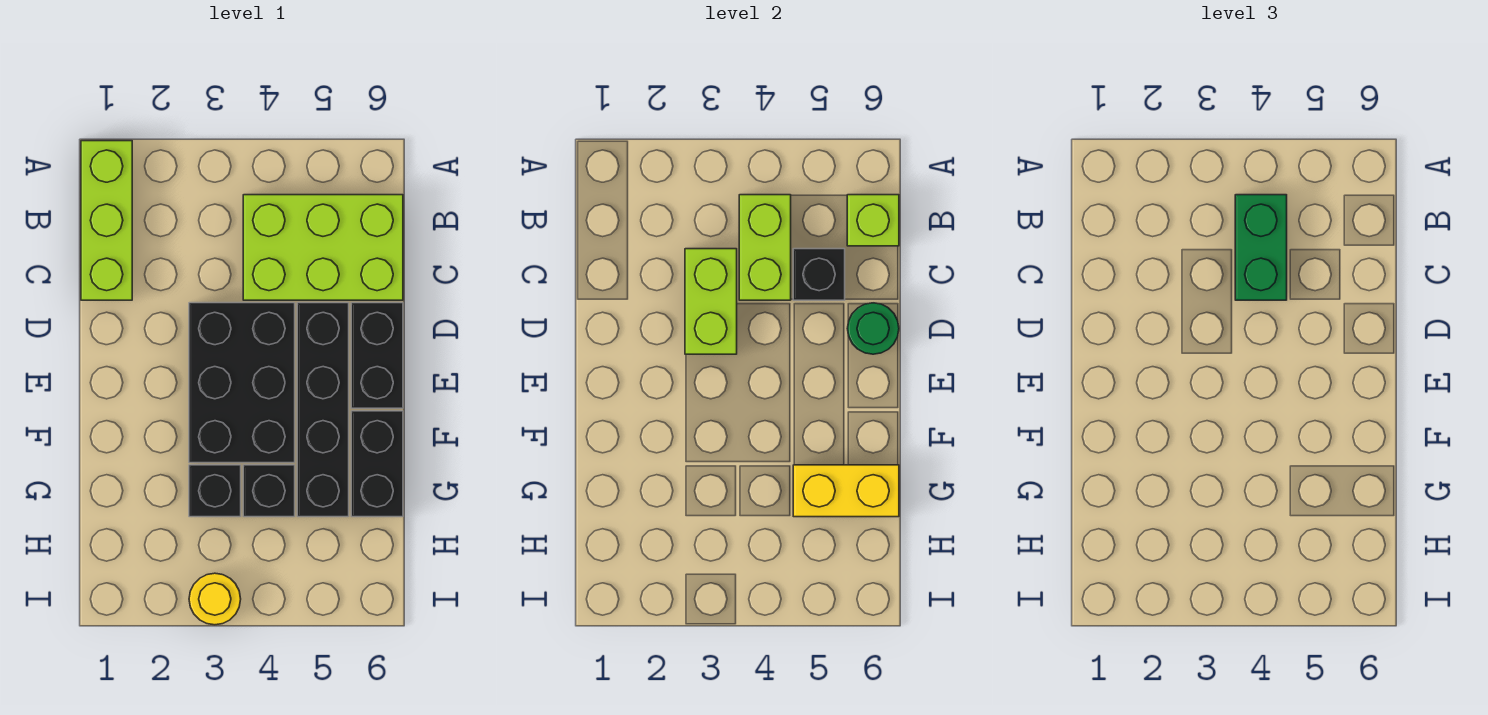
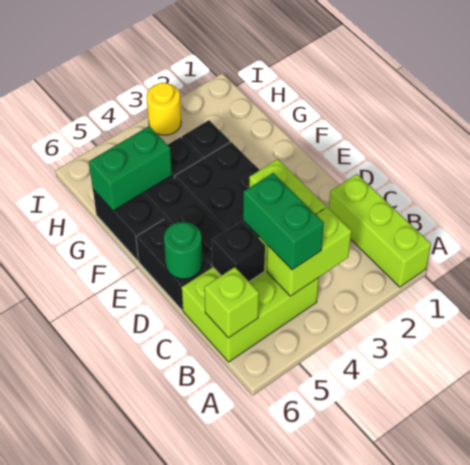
lime brick B4:C4 level 2 -> lime brick B3:B4 level 2
yellow brick G5:G6 level 2 -> green brick G5:G6 level 2

